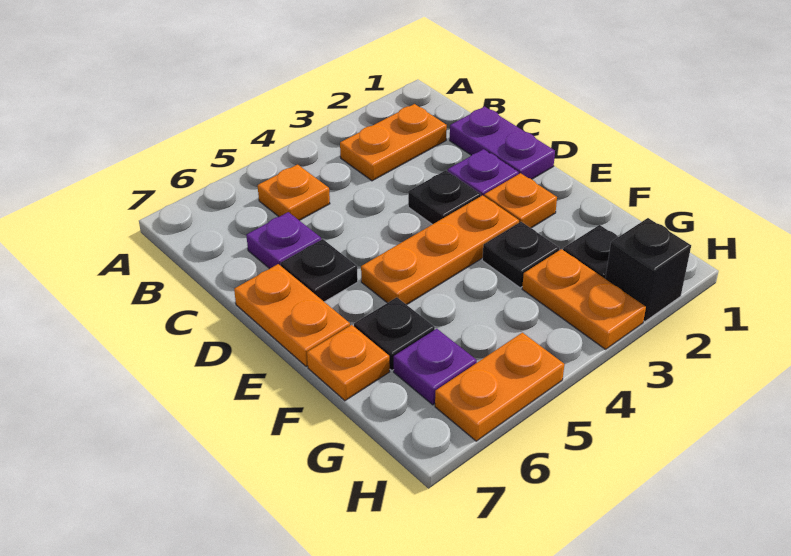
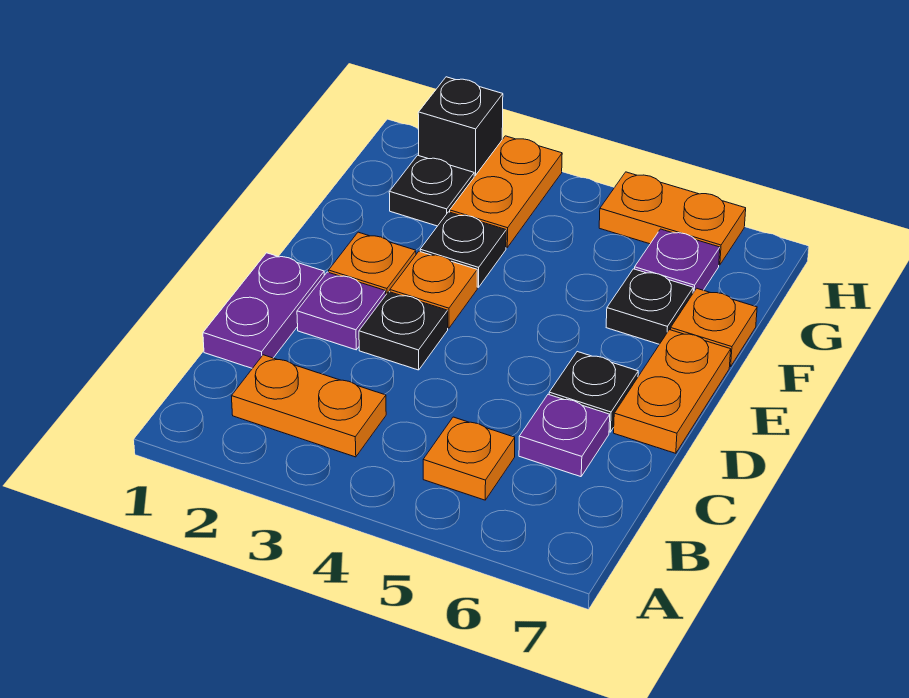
orange plate E3:E5 level 1 -> orange plate E3 level 1

